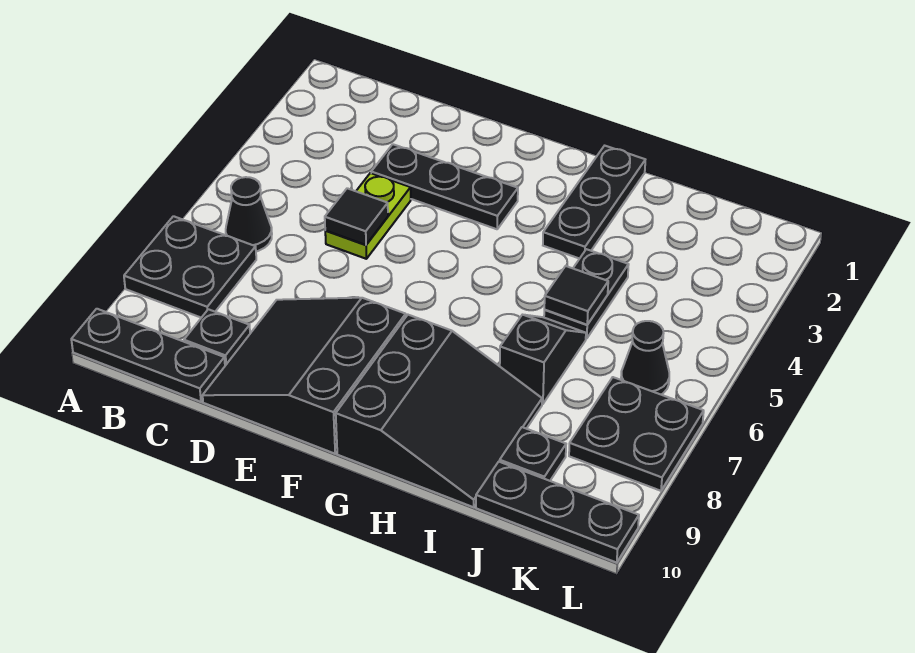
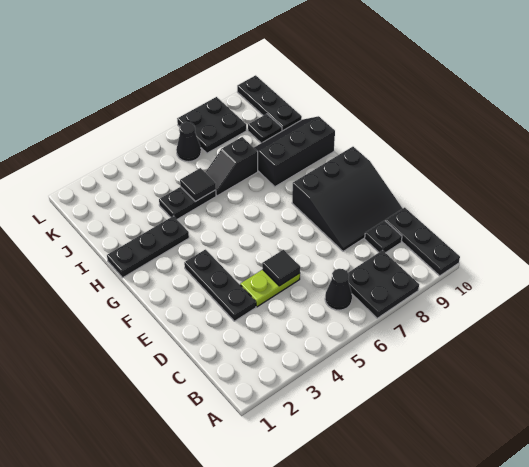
black slope G8:I10 level 1 top G -> black slope H8:I10 level 1 top H

